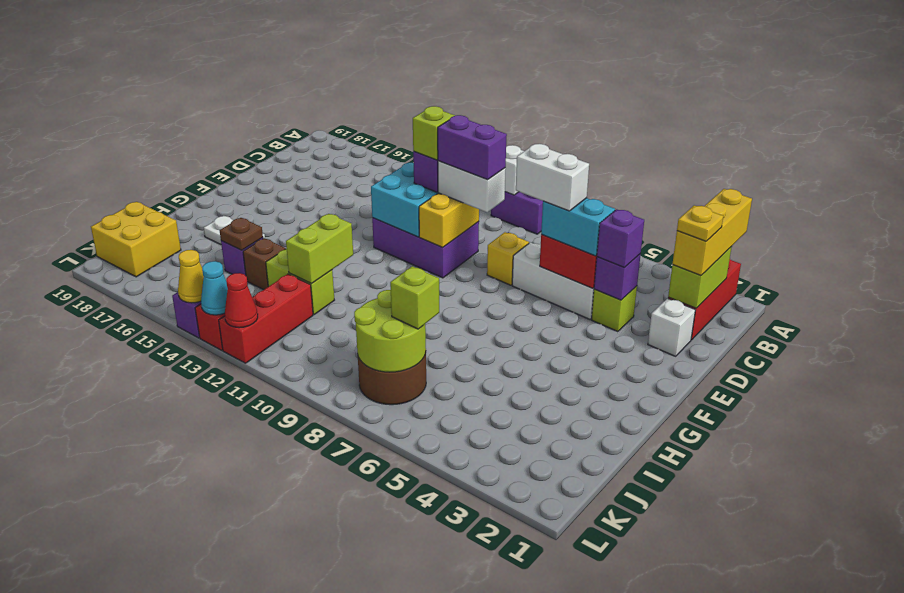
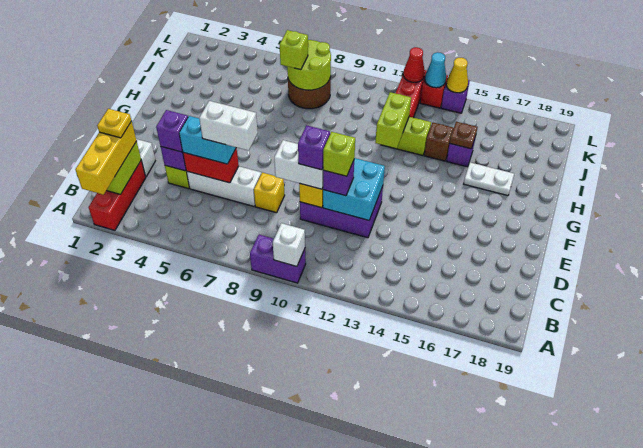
purple brick D9:D10 level 4 -> purple brick D10 level 4
yellow brick J18:K19 level 1 -> none

